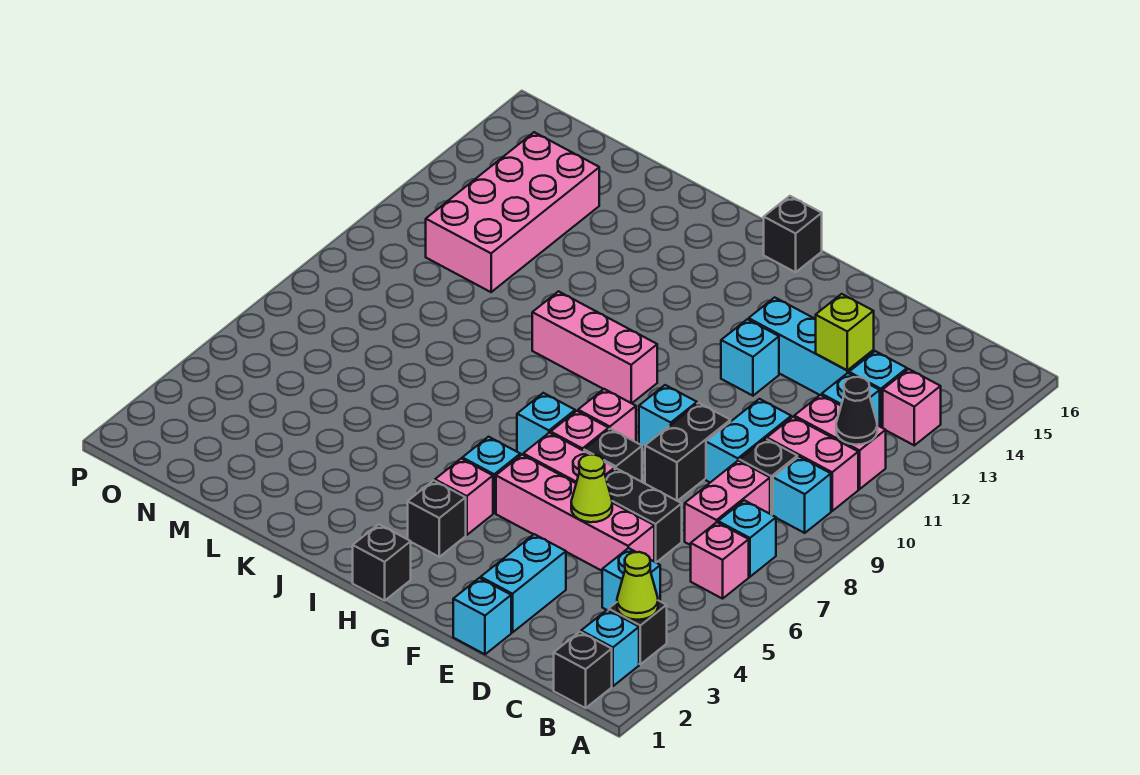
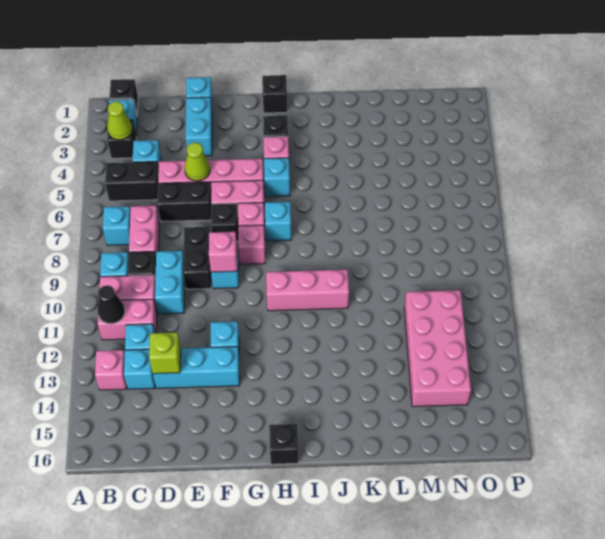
none -> black brick B5:C5 level 1
pink brick B6 level 1 -> pink brick F9 level 2

